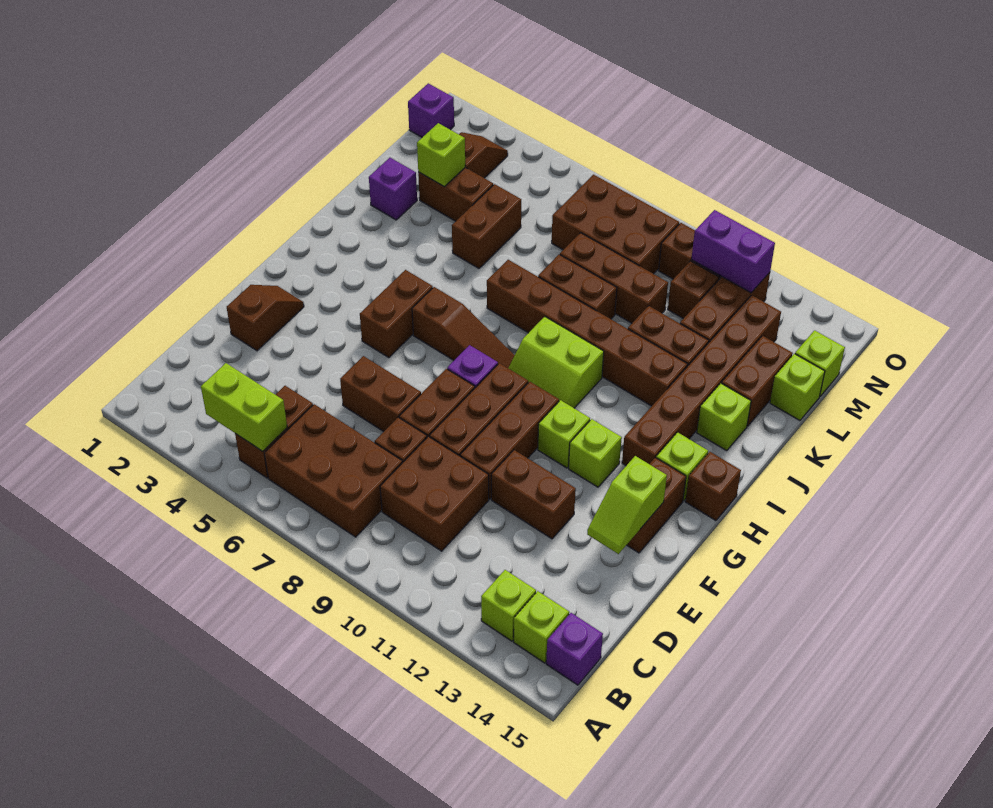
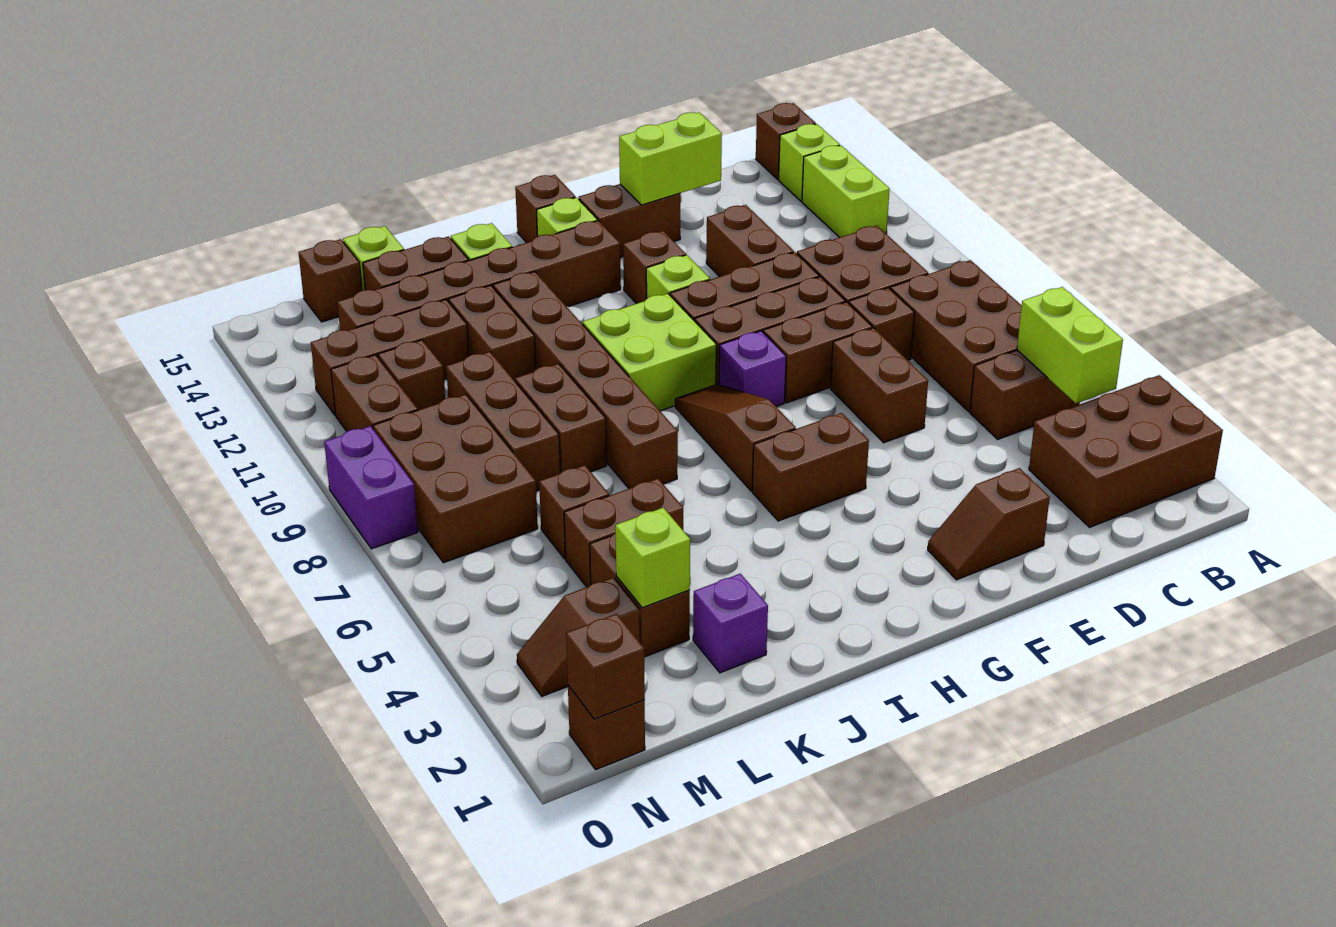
none -> brown brick A2:C3 level 1
lime brick B13 level 1 -> lime brick B12:B13 level 1
purple brick B15 level 1 -> brown brick B15 level 1
lime slope E14:F14 level 2 top F -> lime brick E14:F14 level 2
lime brick G12 level 1 -> brown brick G12 level 1
lime slope H9:I10 level 1 top I -> lime brick H9:I10 level 1
none -> brown brick L6 level 1
lime brick M15 level 1 -> brown brick M15 level 1
purple brick N1 level 1 -> brown brick N1 level 1
none -> brown brick N1 level 2
purple brick N11:N12 level 2 -> purple brick O8:O9 level 1

